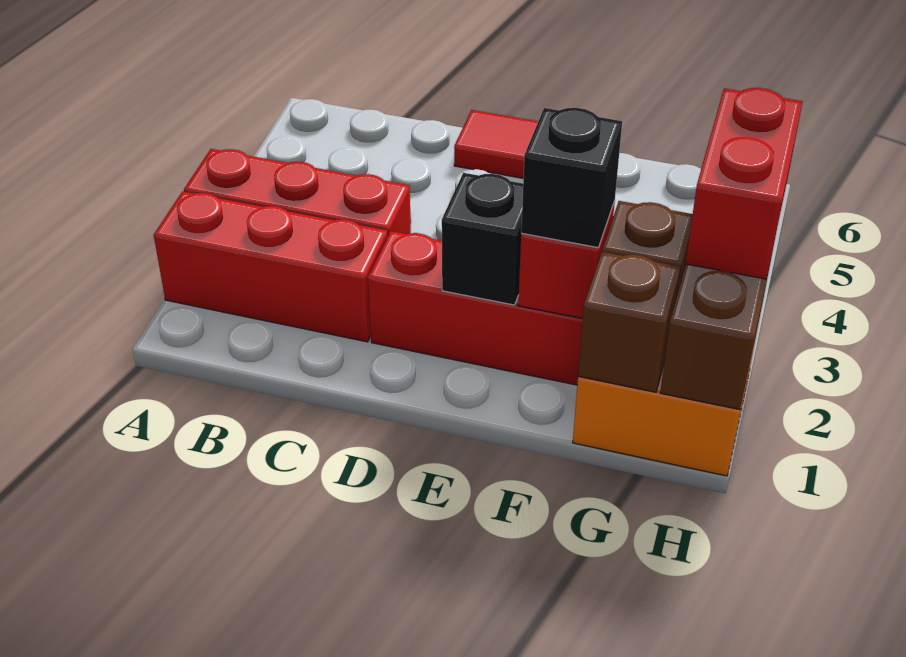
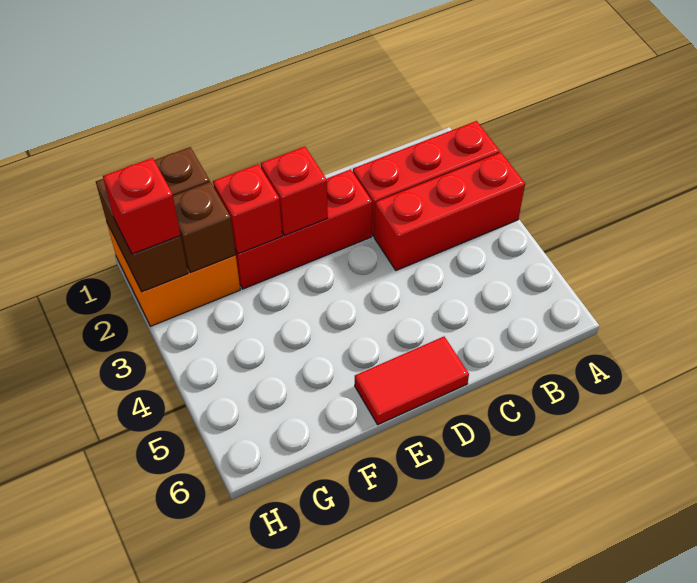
black brick E2 level 2 -> red brick E2 level 2
black brick F2 level 3 -> none
red brick H2:H3 level 3 -> red brick H2 level 3

